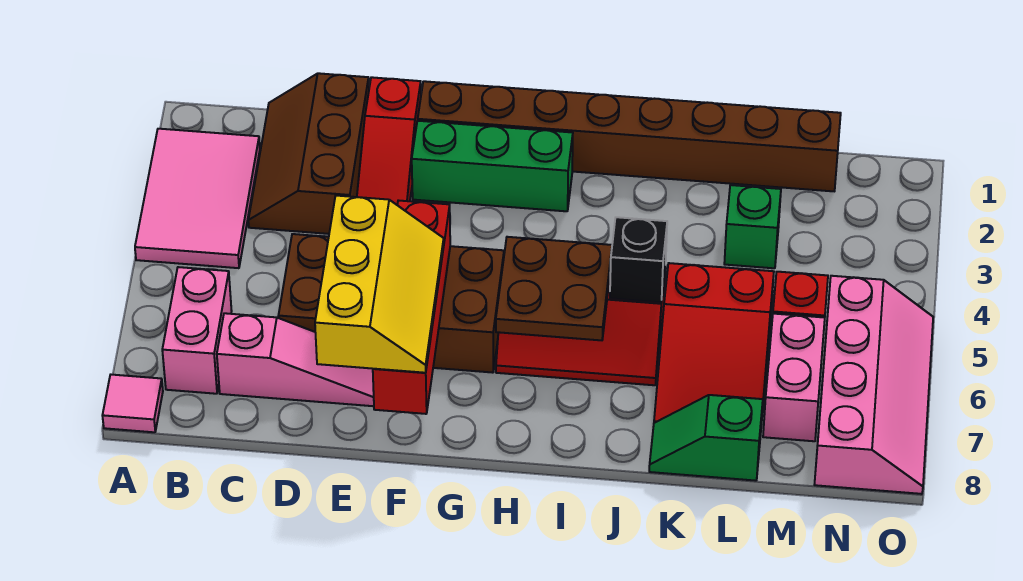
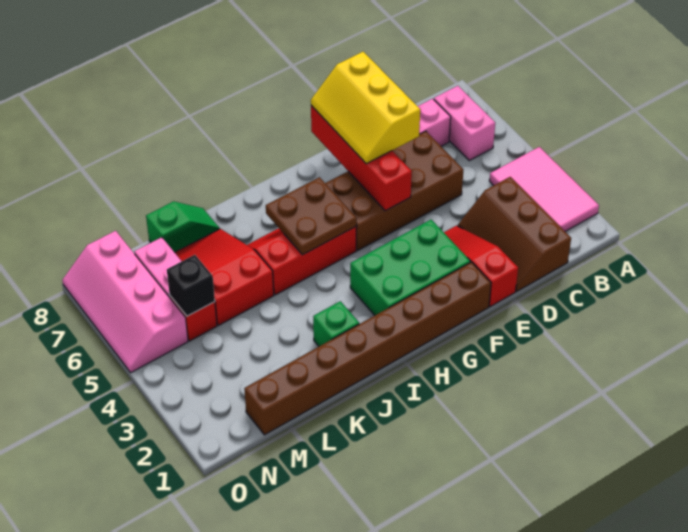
pink tile A8 level 1 -> none
brown slope C1:D3 level 1 top D -> brown slope C1:D3 level 1 top C
green brick F2:H2 level 1 -> green brick F2:H3 level 1
black brick J5 level 2 -> black brick M5 level 2
green brick L3 level 1 -> green brick J2 level 1

